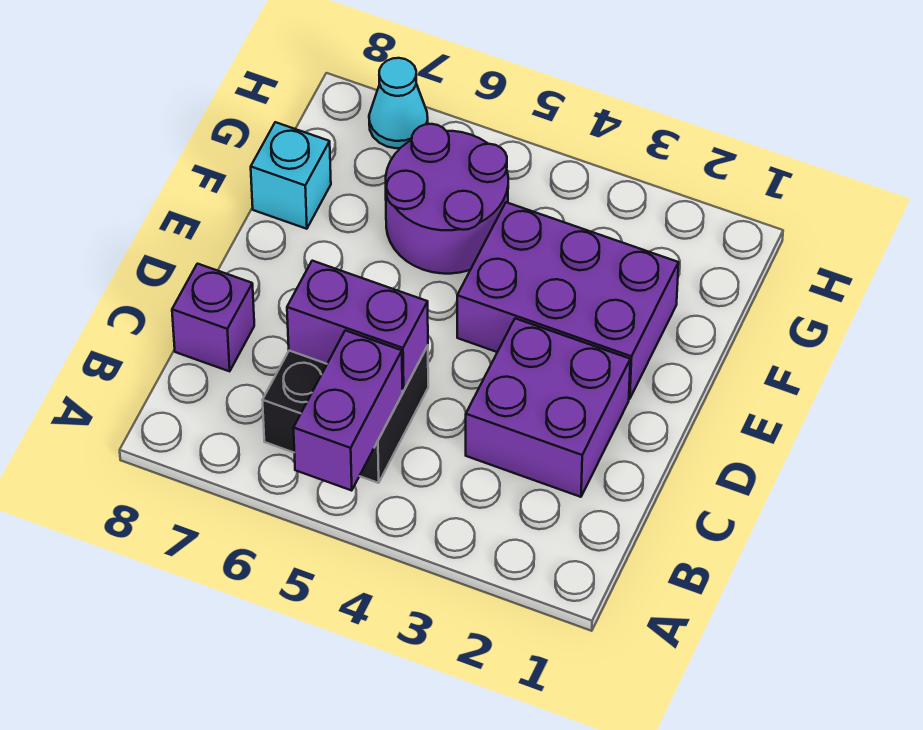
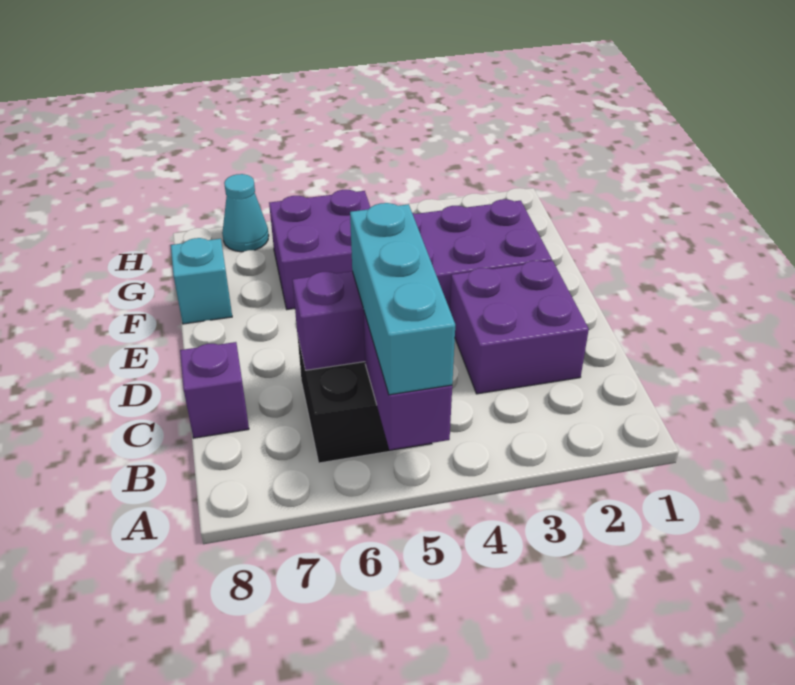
none -> cyan brick A5:C5 level 3
purple round brick F5:G6 level 1 -> purple brick F5:G6 level 1

